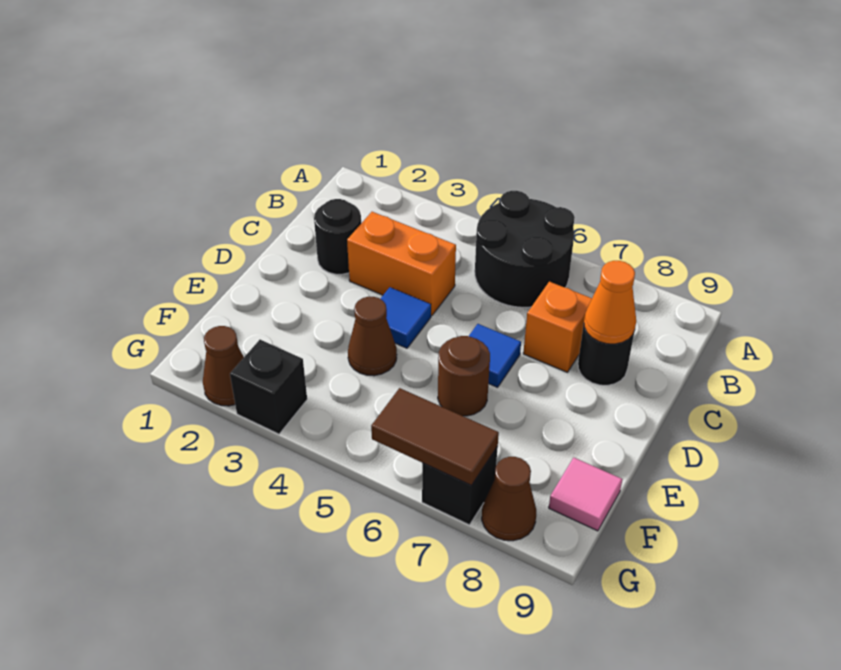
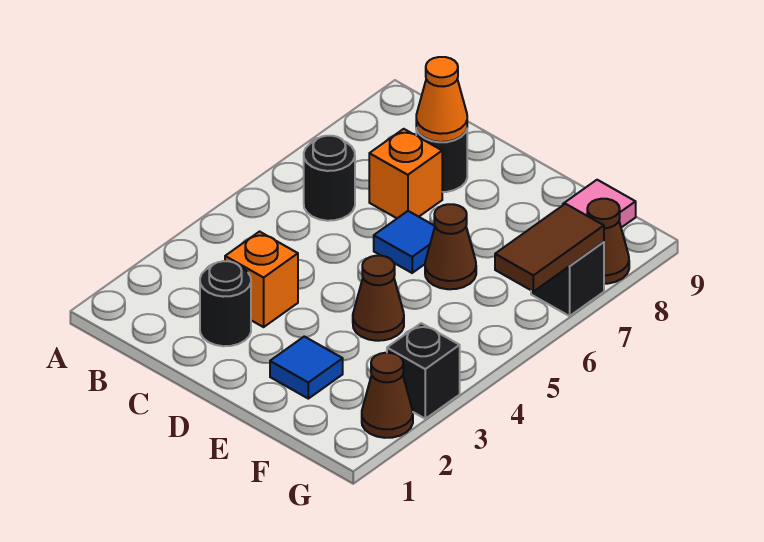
black round brick A5:B6 level 1 -> black round brick B6 level 1
orange brick C3:C4 level 1 -> orange brick C3 level 1
blue tile D4 level 1 -> blue tile E2 level 1
brown round brick E6 level 1 -> brown cone E6 level 1

